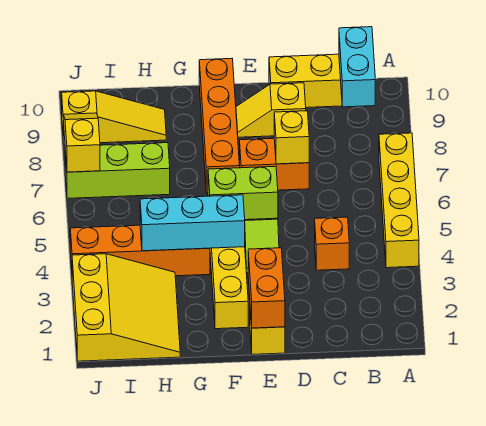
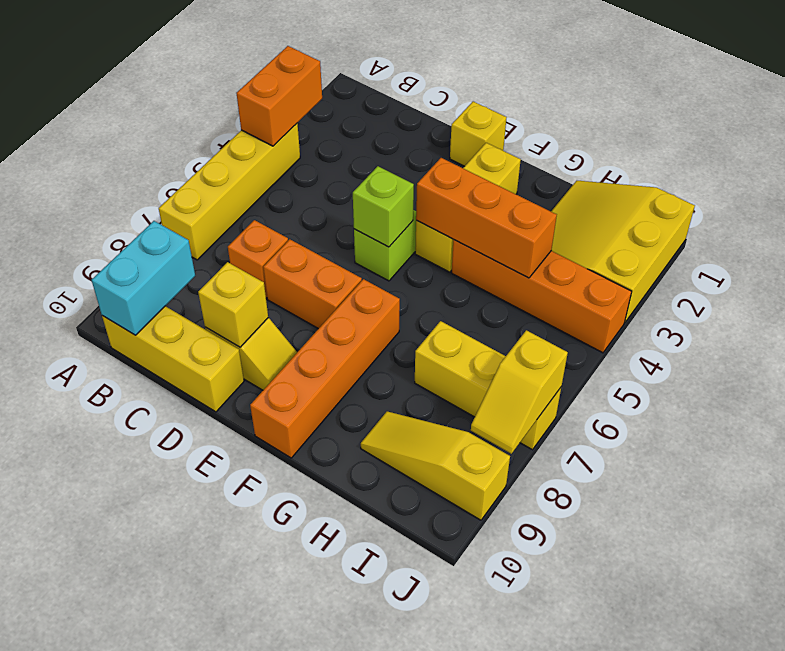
orange brick C4 level 1 -> orange brick C7 level 1
yellow brick D7 level 2 -> yellow brick D9 level 2
orange brick E1:E2 level 2 -> orange brick A3:A4 level 2
lime brick E5:F5 level 2 -> lime brick E5 level 2
cyan brick F4:H4 level 2 -> orange brick F4:H4 level 2
lime brick H7:J7 level 1 -> yellow brick H7:J7 level 1

